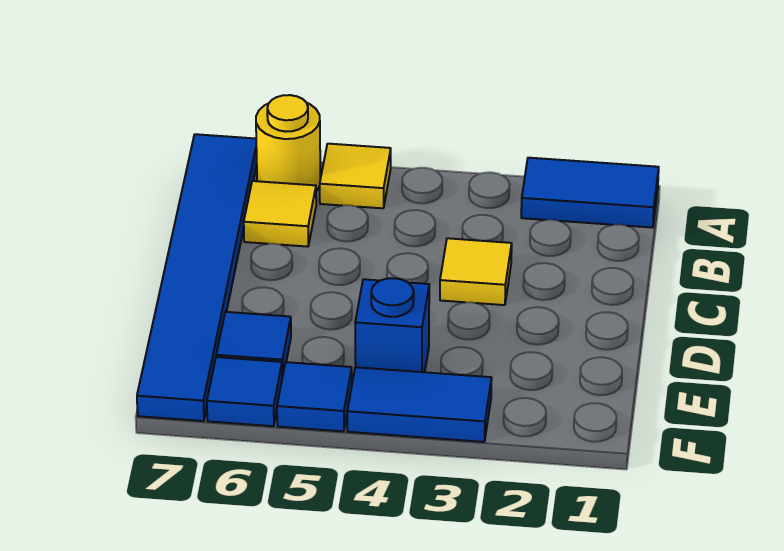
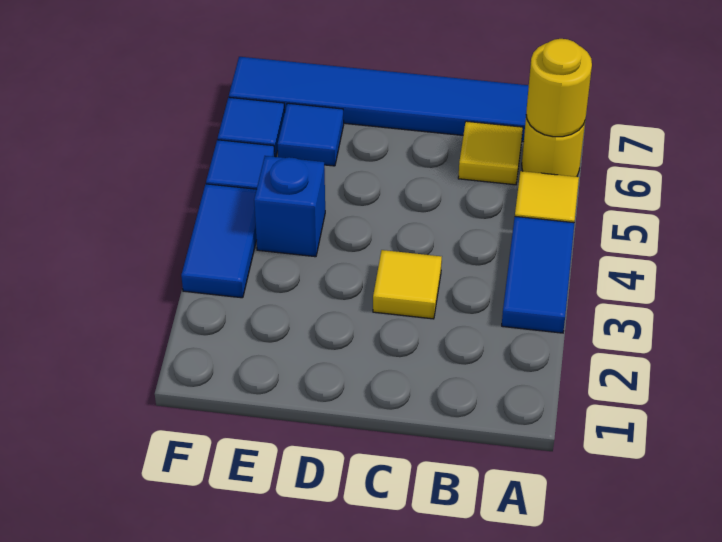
blue tile A1:A2 level 1 -> blue tile A3:A4 level 1
none -> yellow round brick A6 level 2

